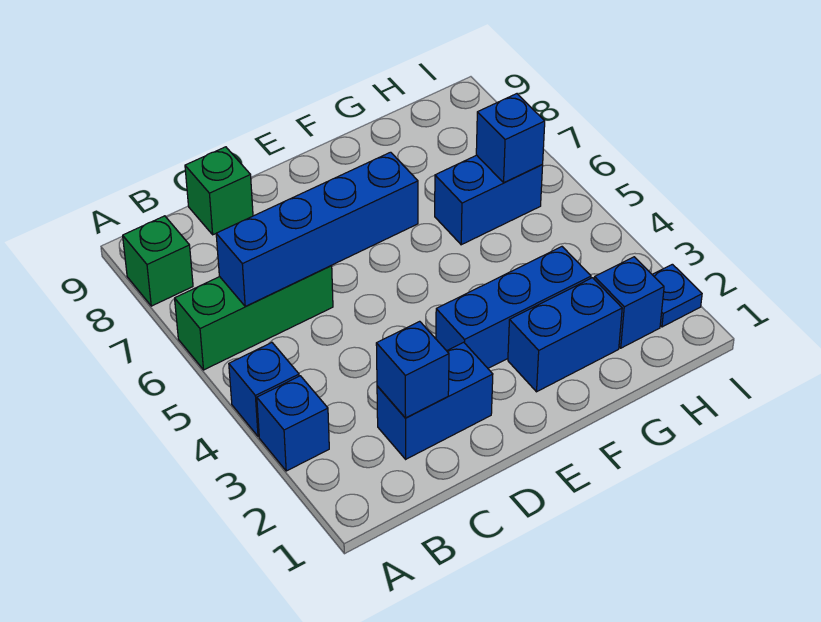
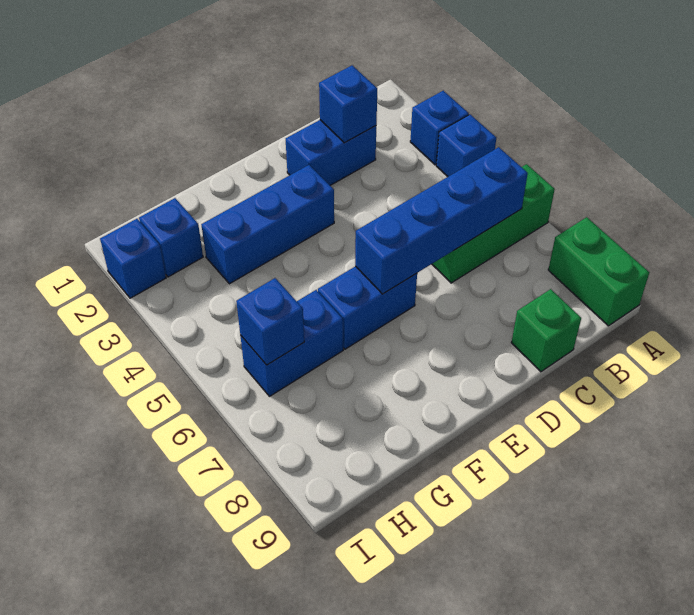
green brick A8 level 1 -> green brick A8:A9 level 1
blue brick F2:G2 level 1 -> blue brick E6:F6 level 1
blue plate I2 level 1 -> blue brick I2 level 1

